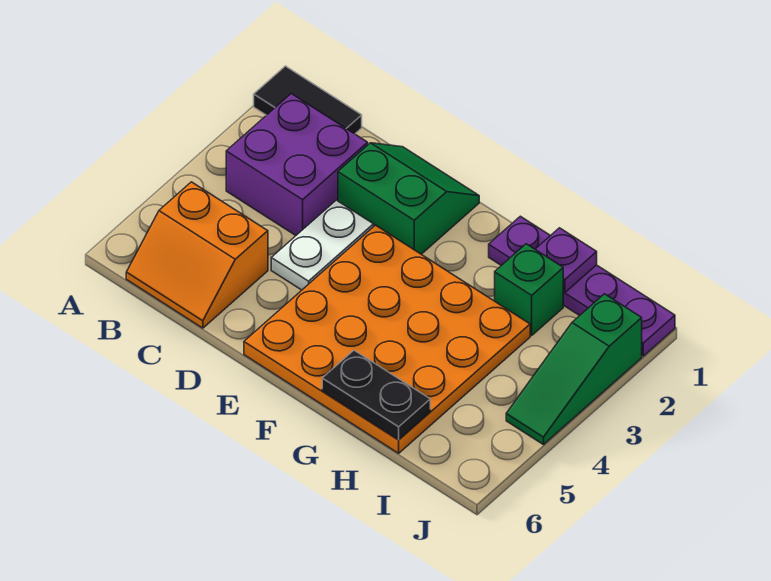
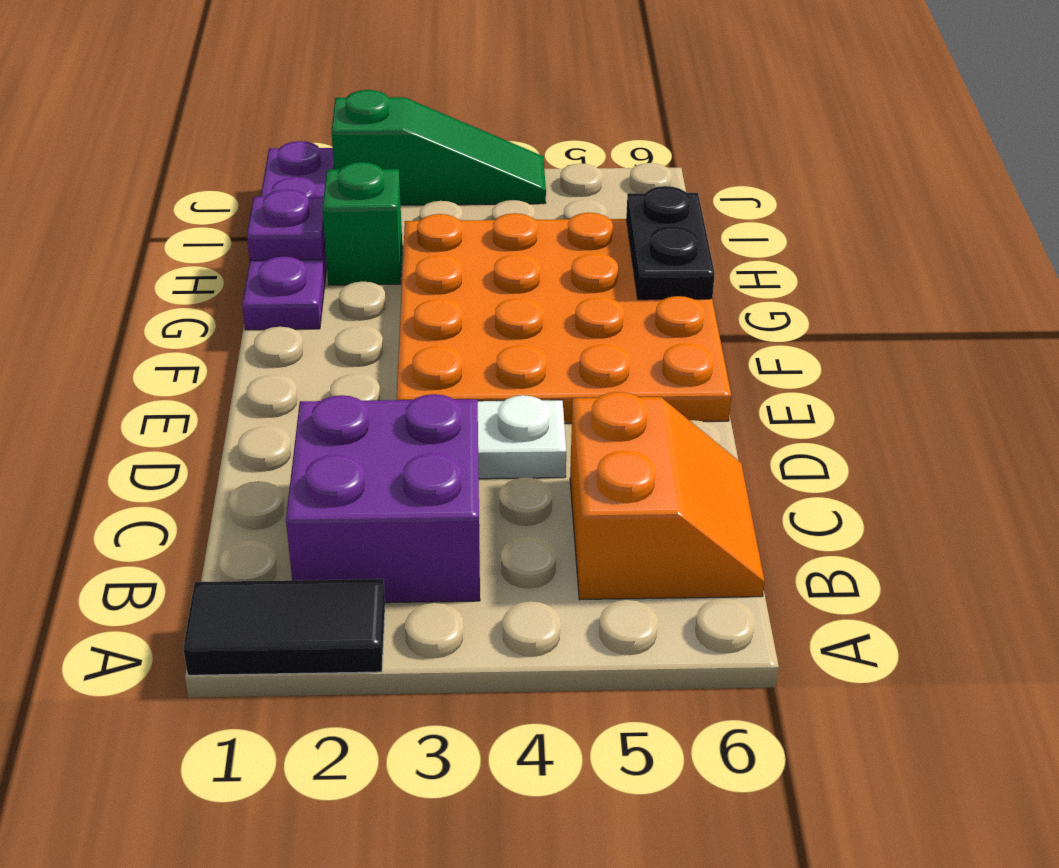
black tile A1:B1 level 1 -> black tile A1:A2 level 1
green slope D1:E2 level 1 top 2 -> none

